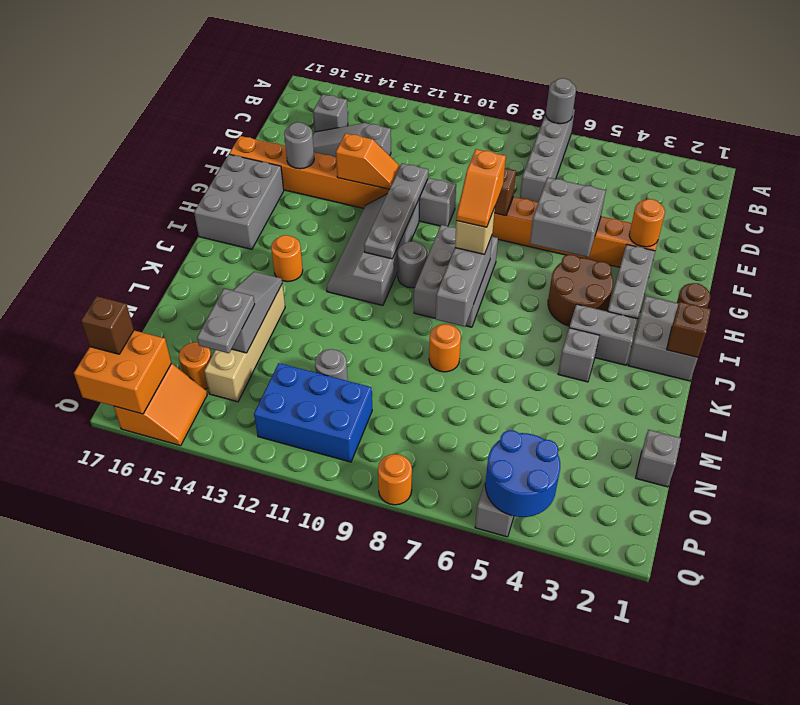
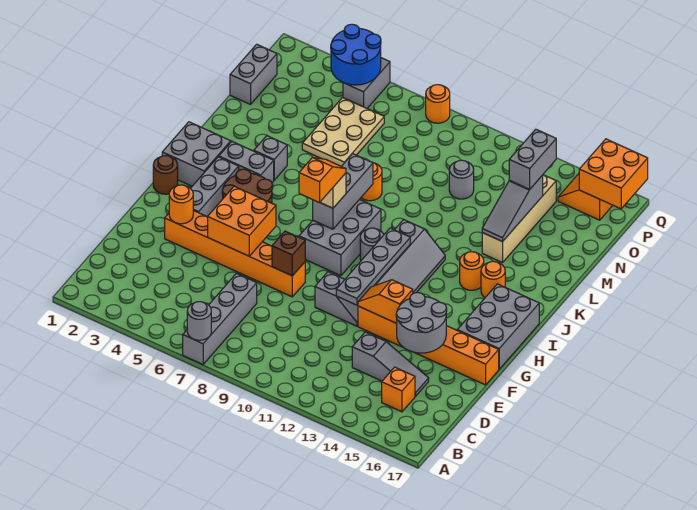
grey brick C15 level 1 -> orange brick C15 level 1
grey brick F5:G6 level 2 -> orange brick F5:G6 level 2
grey round brick F15 level 2 -> grey round brick E14:F15 level 2
brown brick J1 level 2 -> none
none -> tan plate M5:O6 level 1
grey brick N1 level 1 -> grey brick N1:O1 level 1
grey plate N14:O14 level 3 -> grey brick N14:O14 level 3
blue brick O10:P12 level 1 -> none
orange round brick O15 level 1 -> orange round brick J15 level 1
brown brick P17 level 3 -> none

